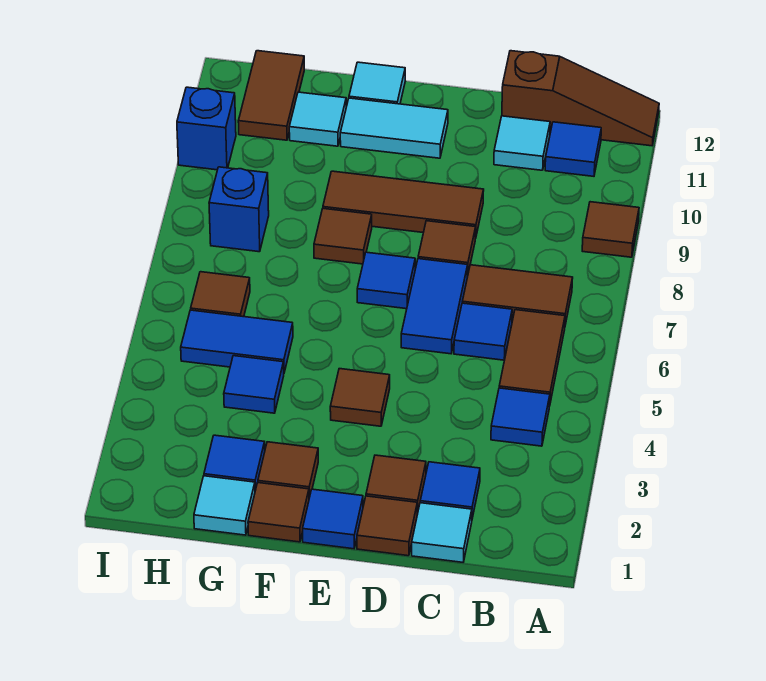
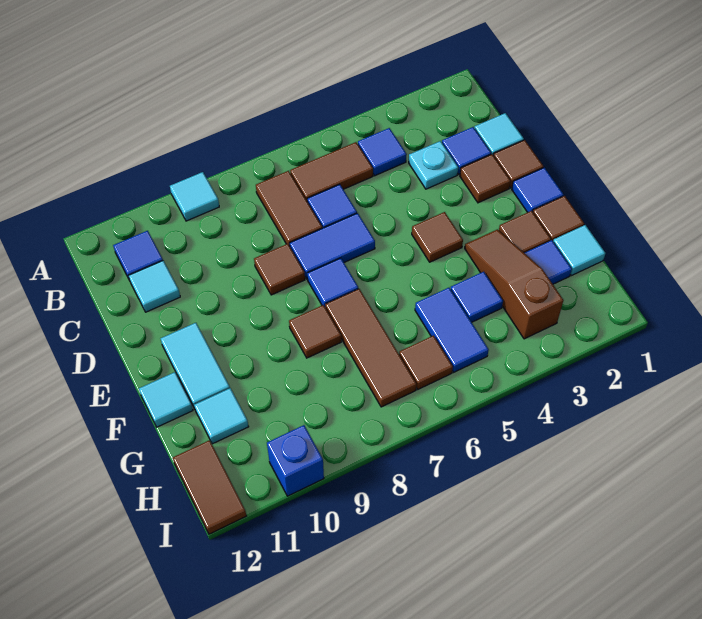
brown tile A9 level 1 -> cyan tile A9 level 1
brown slope A12:C12 level 1 top C -> brown slope F3:H3 level 1 top H
none -> cyan plate C3 level 1
brown tile D9:F9 level 1 -> brown tile F7:H7 level 1
blue brick H8 level 1 -> none
brown tile H11:H12 level 1 -> brown tile H12:I12 level 1

